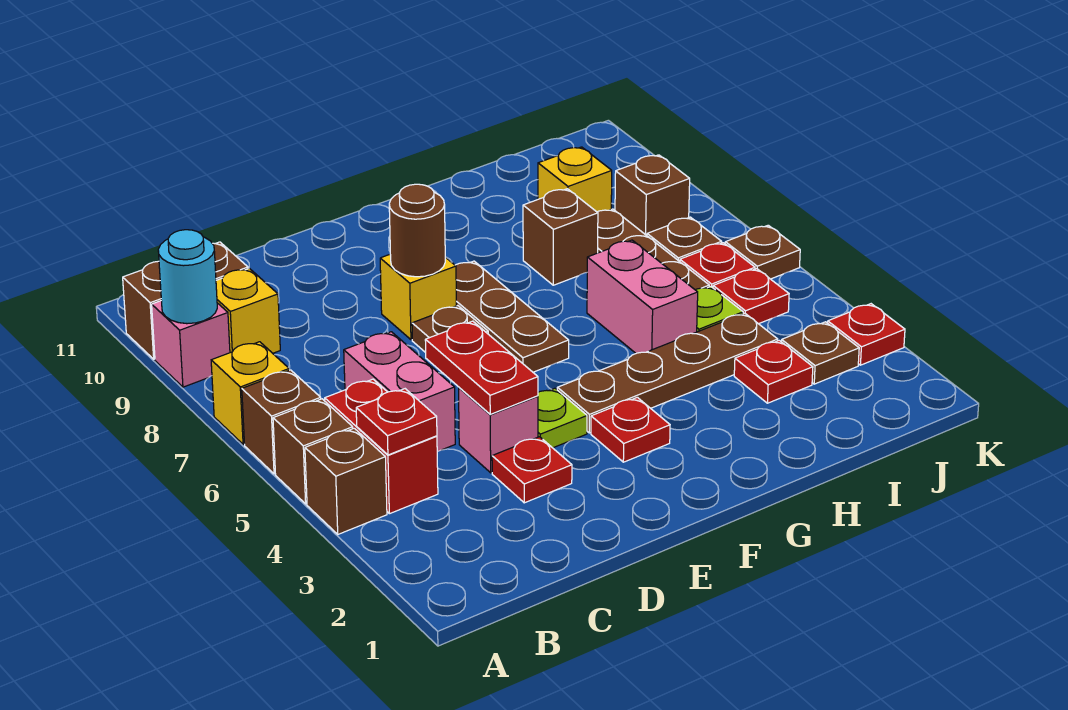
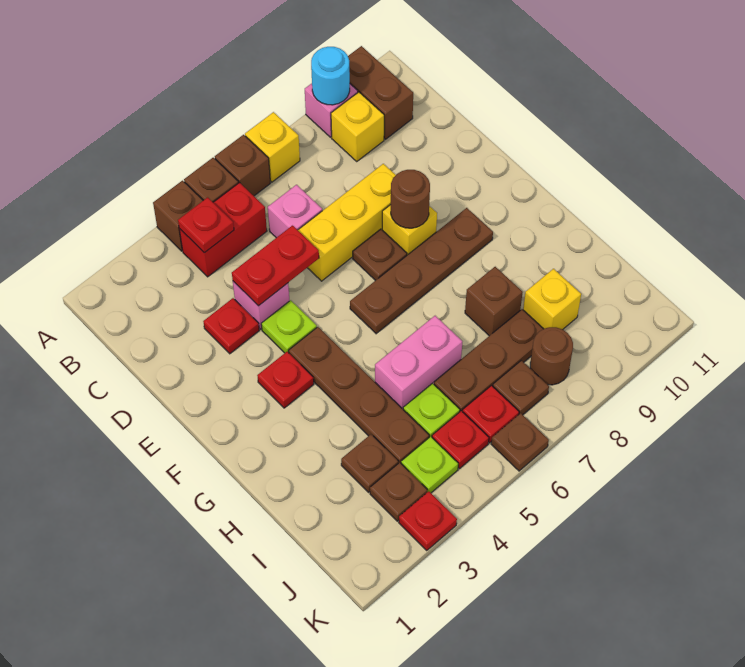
pink brick C5:C6 level 1 -> pink brick C6 level 1
none -> yellow brick D6:D8 level 1
brown plate F6:F8 level 1 -> brown plate F6:F9 level 1
red plate I3 level 1 -> brown plate I3 level 1
none -> lime plate J4 level 1
brown brick J8 level 1 -> brown round brick J8 level 1

